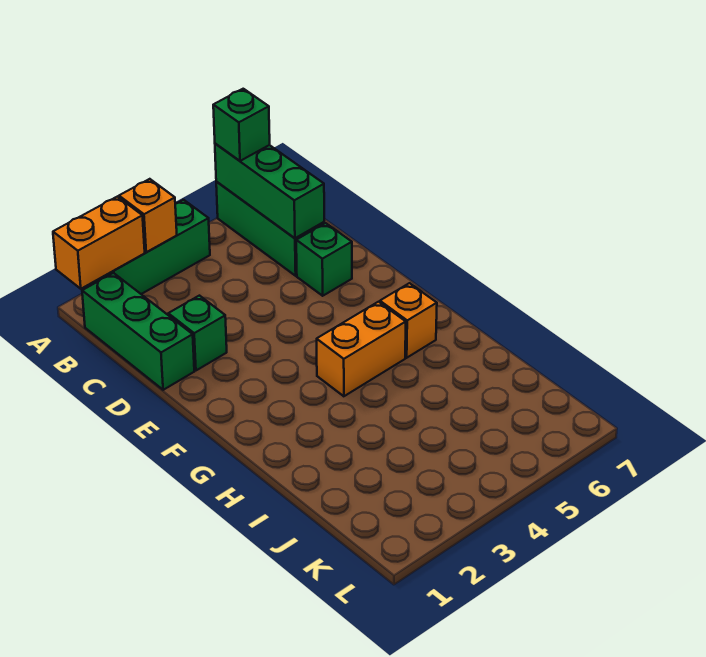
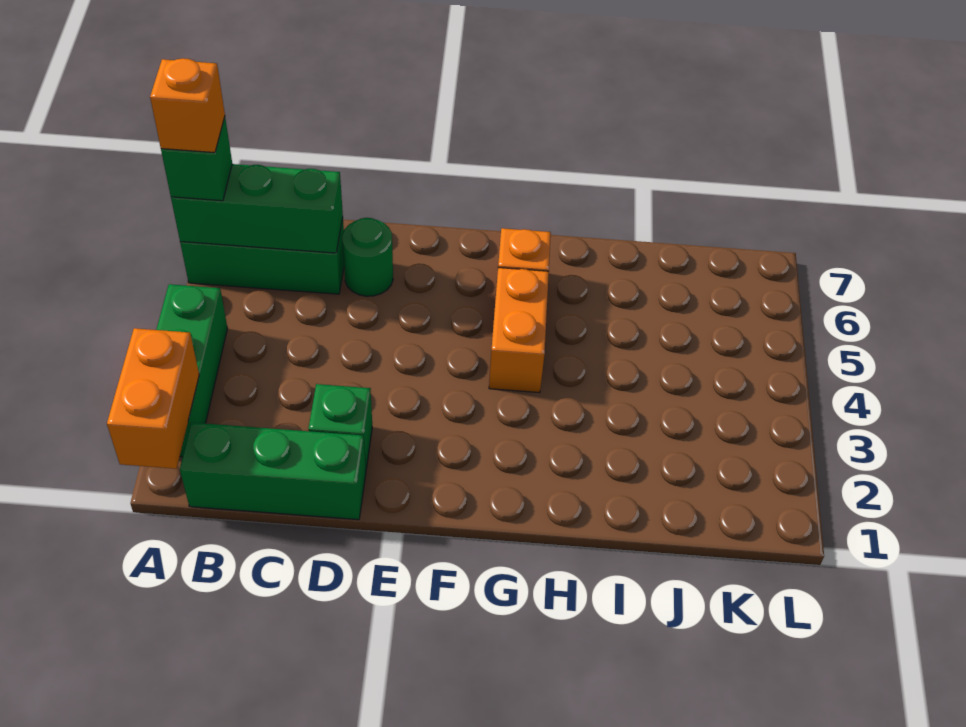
orange brick A3 level 2 -> orange brick A6 level 4
green brick D6 level 1 -> green round brick D6 level 1

